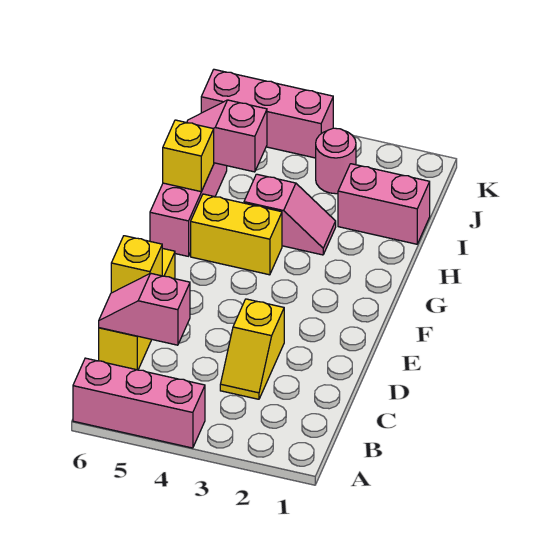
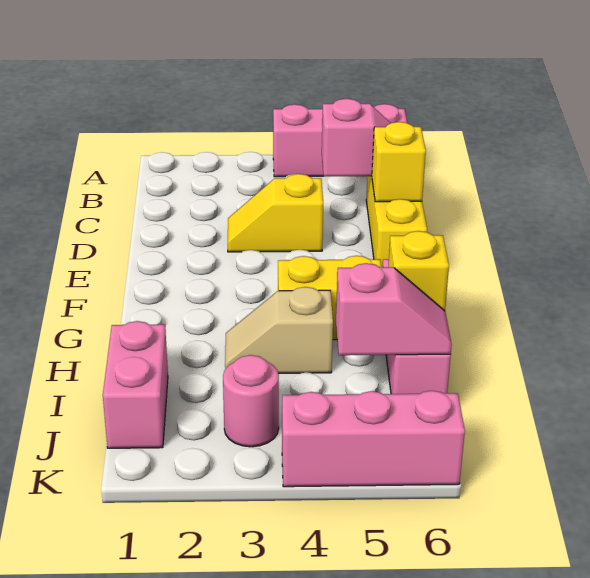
yellow slope C3:D3 level 1 top D -> yellow slope D3:D4 level 1 top 4
pink slope H3:H4 level 1 top 4 -> tan slope H3:H4 level 1 top 4
pink brick I1:I2 level 1 -> pink brick I1:J1 level 1

